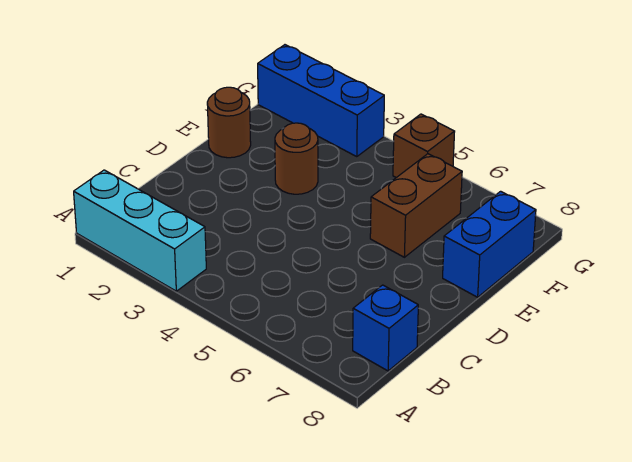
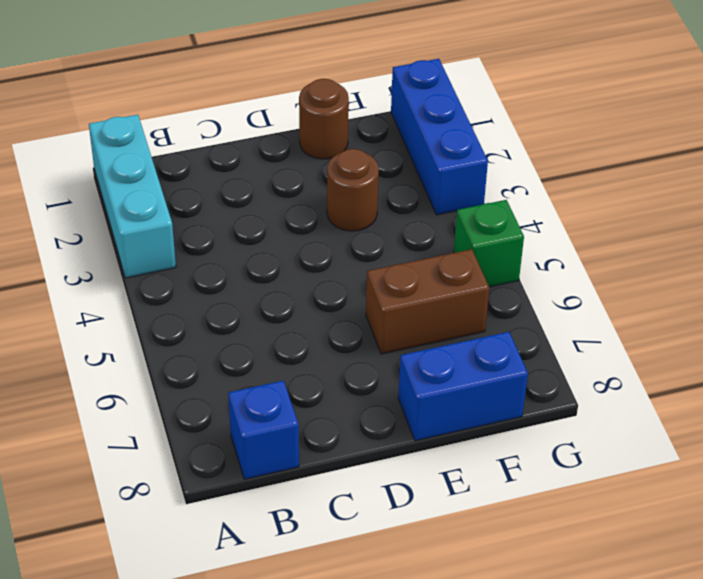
brown brick G5 level 1 -> green brick G5 level 1

